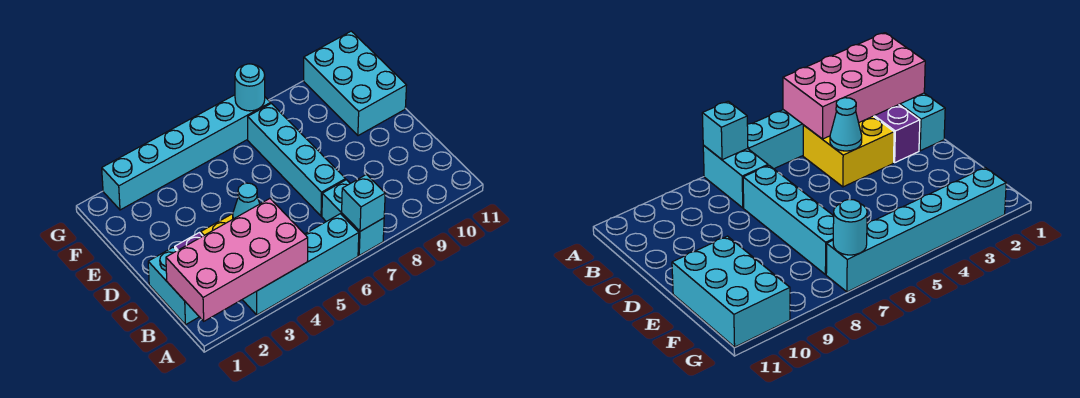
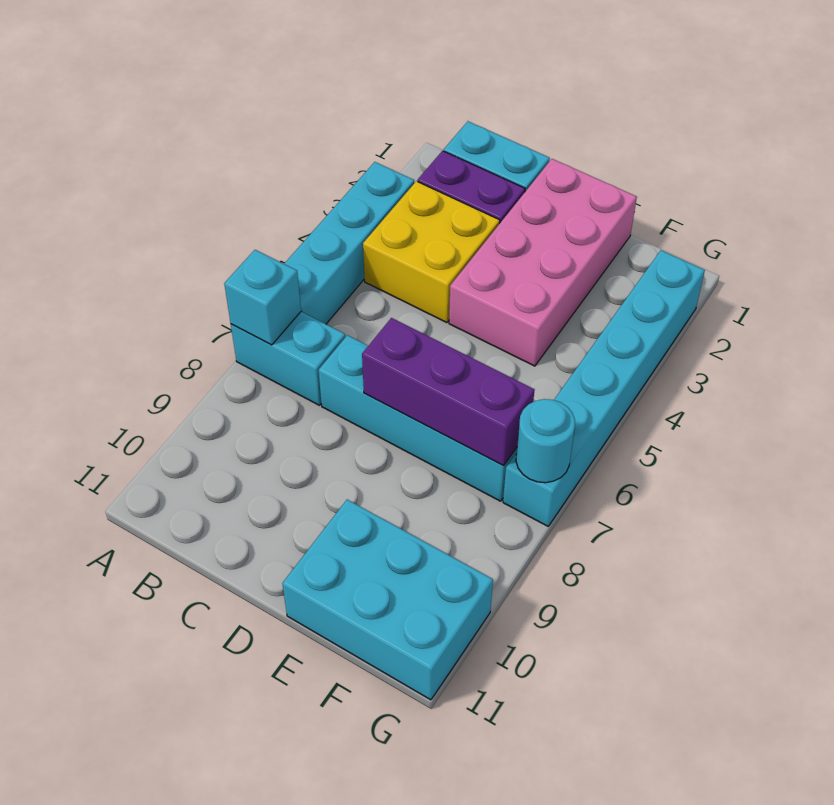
pink brick A1:B4 level 2 -> pink brick D1:E4 level 1
cyan cone C4 level 2 -> none
none -> purple brick D7:F7 level 2

